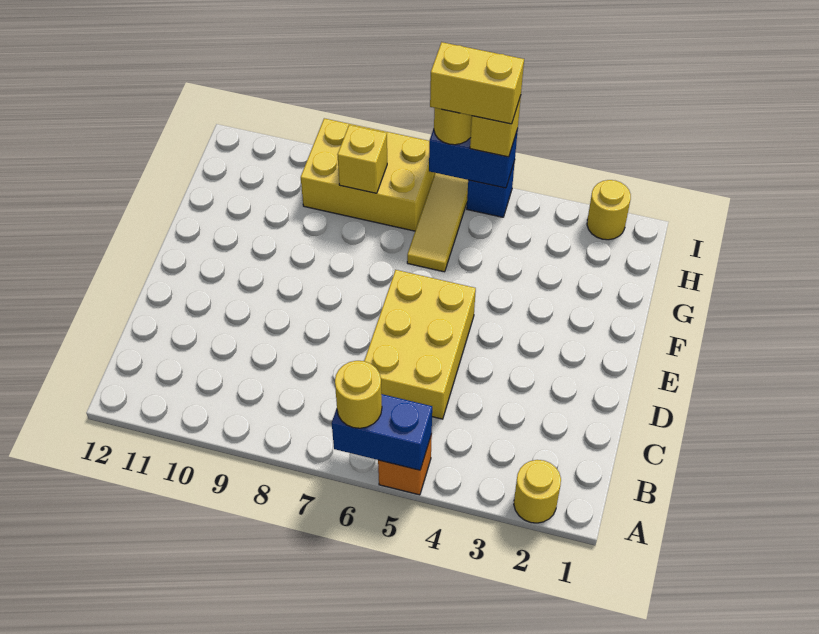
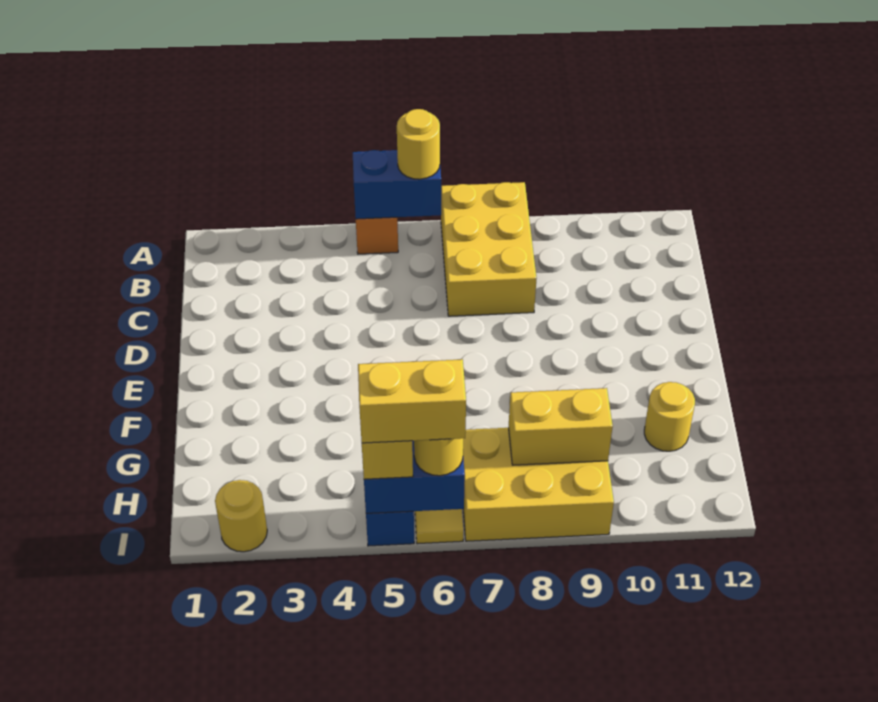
yellow round brick A2 level 1 -> yellow round brick G11 level 1
yellow brick C5:E6 level 1 -> yellow brick A7:C8 level 1
yellow brick H8 level 2 -> yellow brick H8:H9 level 2

